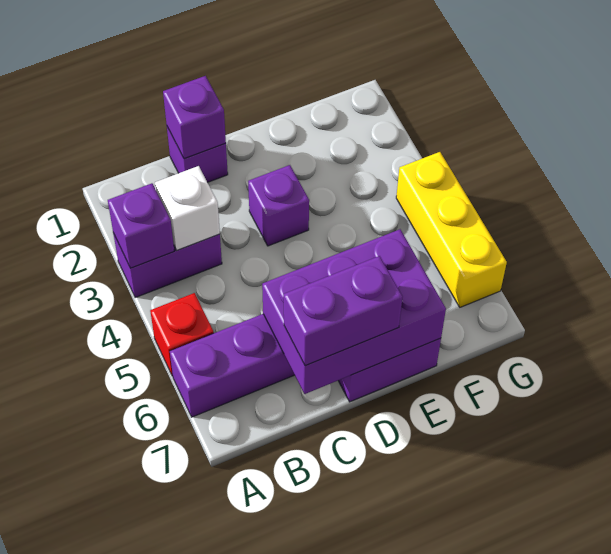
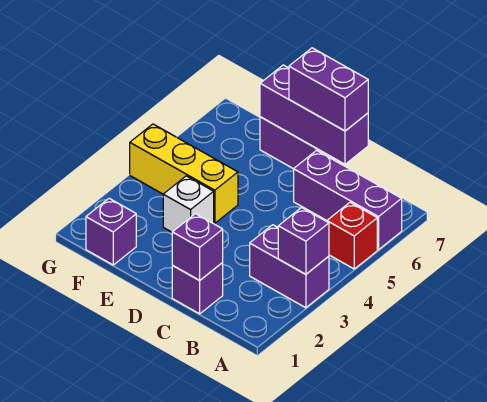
white brick B3 level 2 -> white brick E3 level 1
purple brick C6:E7 level 2 -> purple brick C7:E7 level 2
purple brick D3 level 1 -> purple brick F1 level 1
yellow brick G4:G6 level 1 -> yellow brick E4:G4 level 1

